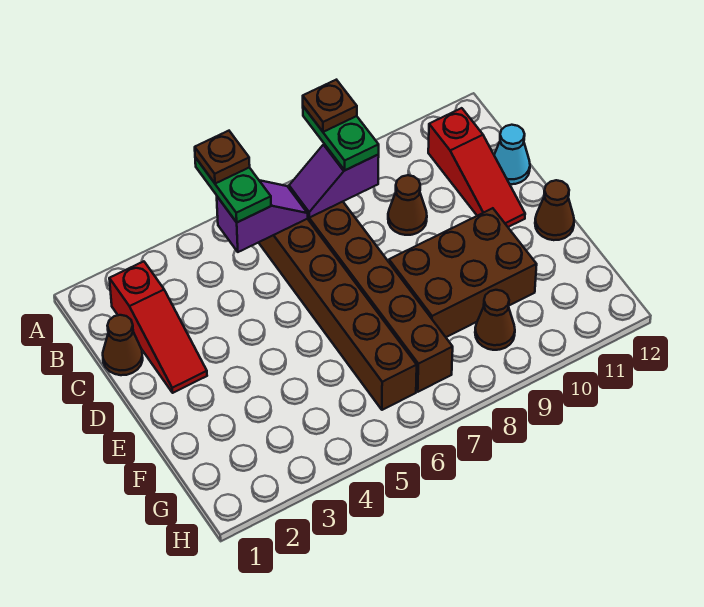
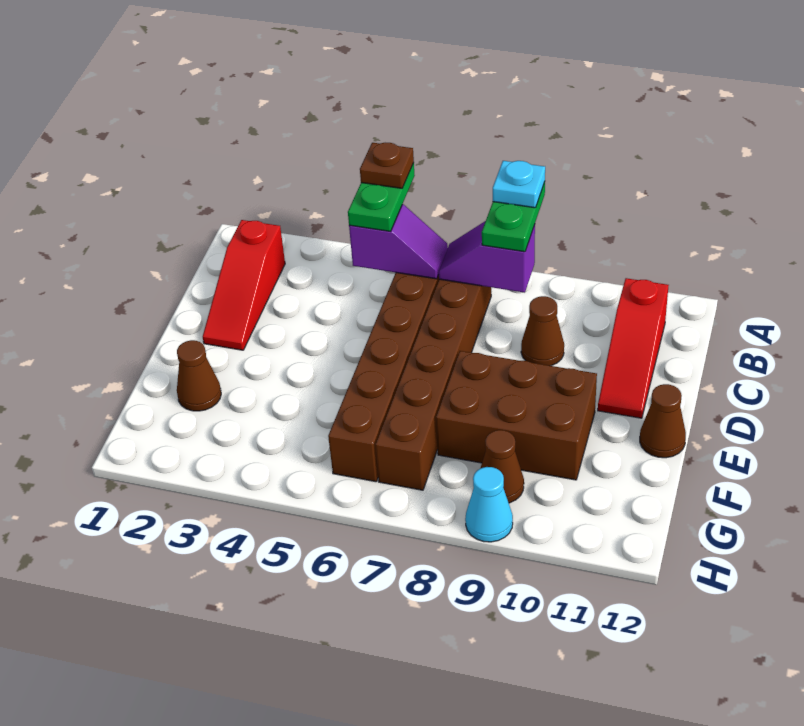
brown plate A8 level 4 -> cyan plate A8 level 4
brown cone C1 level 1 -> brown cone F2 level 1
cyan cone C12 level 1 -> cyan cone H9 level 1

